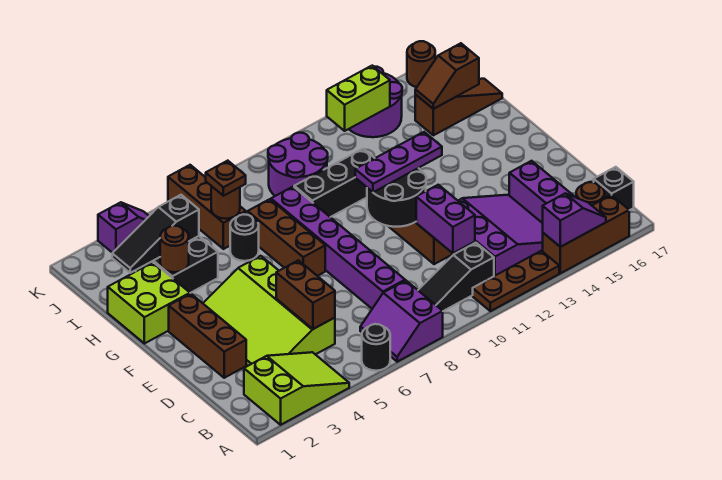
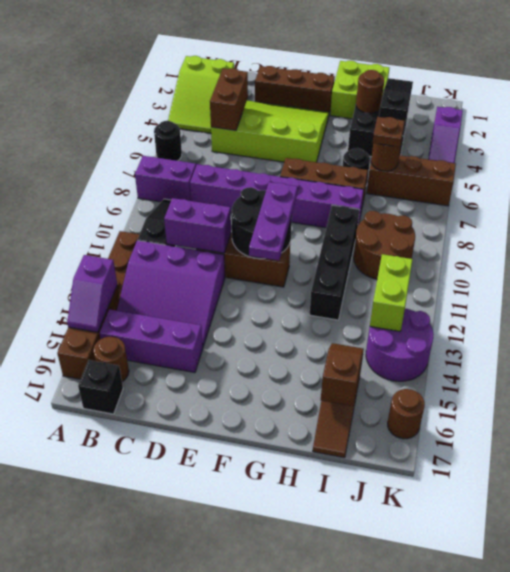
brown brick C5:D5 level 2 -> brown brick C4:C5 level 2
black brick H9:H11 level 1 -> black brick H9:H12 level 1
purple round brick I9:J10 level 1 -> brown round brick I9:J10 level 1

